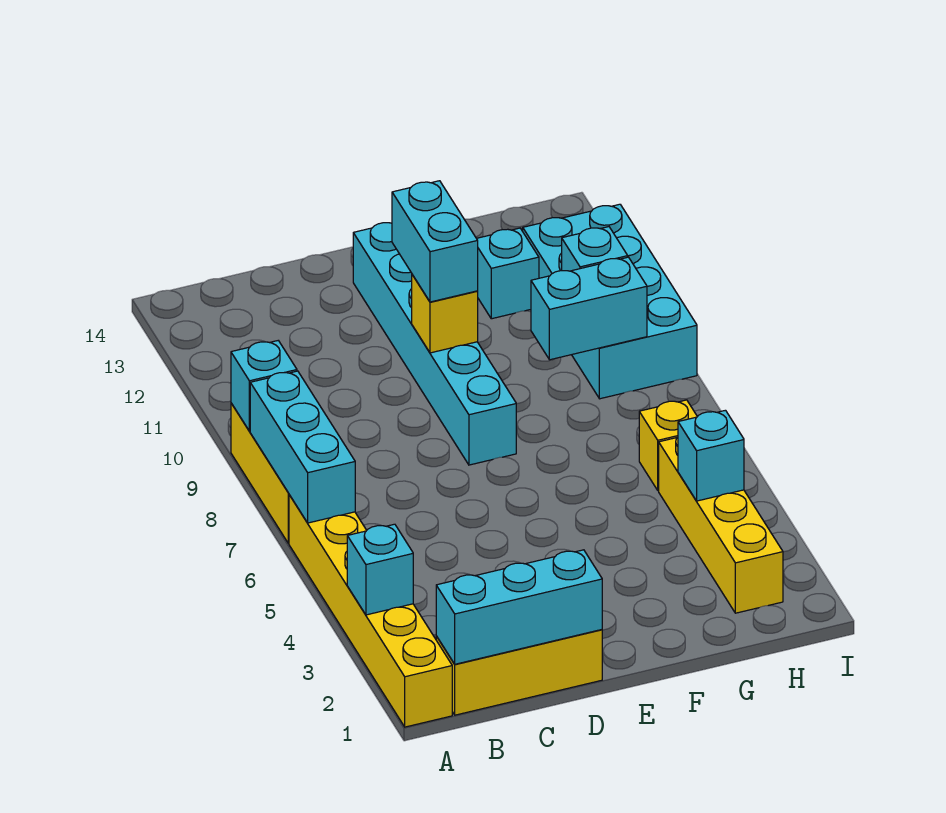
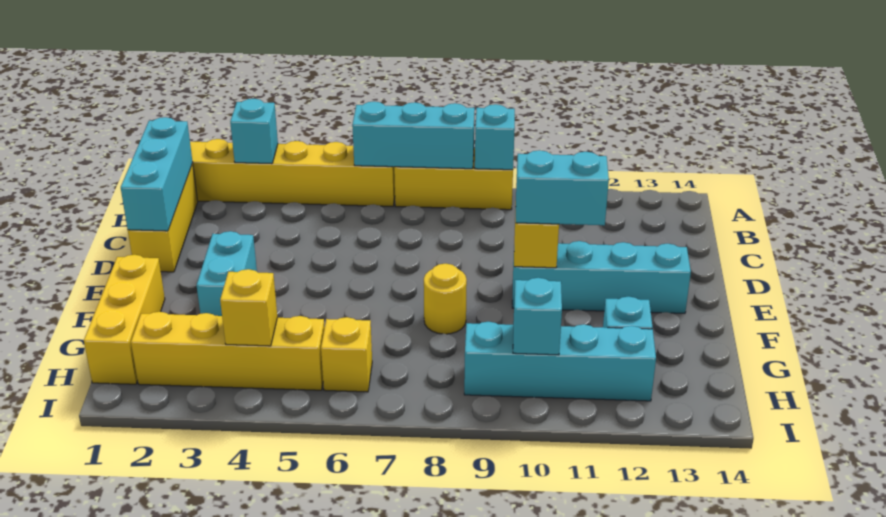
cyan brick E8:E13 level 1 -> cyan brick E10:E13 level 1
none -> yellow brick F1:H1 level 1
none -> yellow round brick F8 level 1
cyan brick G9:H9 level 2 -> cyan brick E3:F3 level 1
cyan brick H4 level 2 -> yellow brick H4 level 2
cyan brick H9:I12 level 1 -> cyan brick H9:H12 level 1

